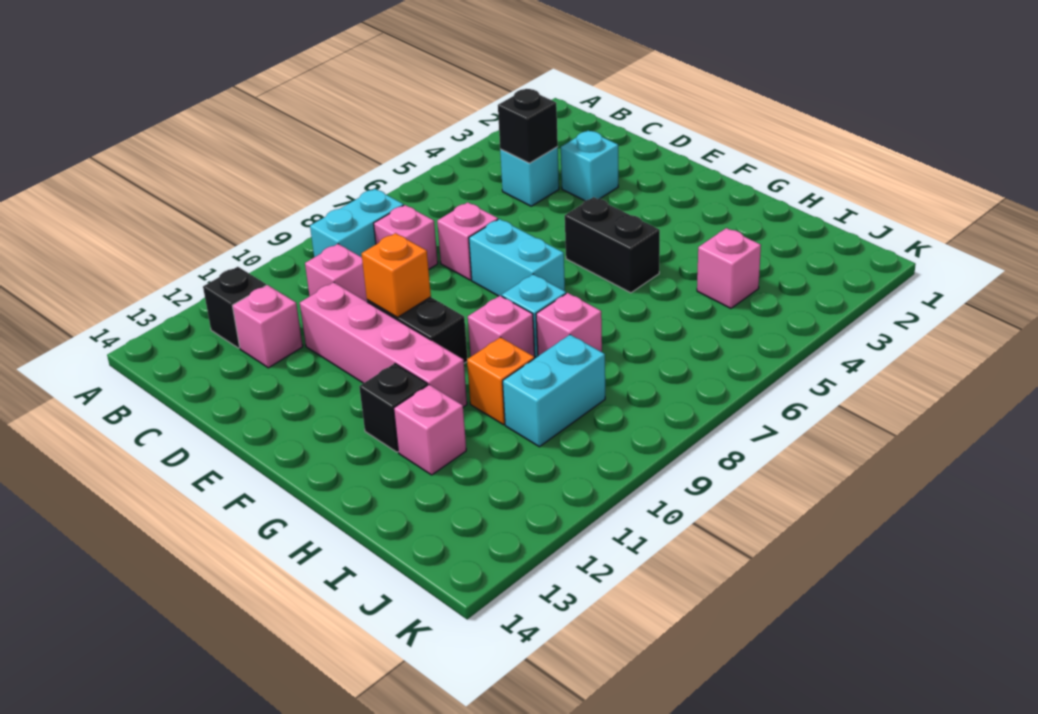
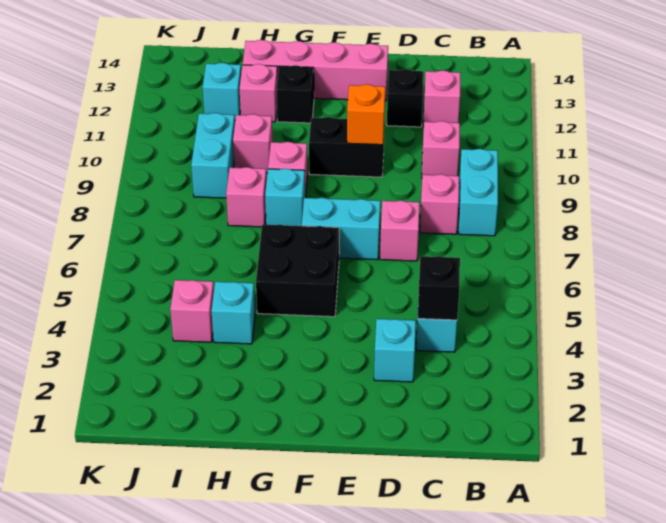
black brick B12 level 1 -> black brick D12 level 1
pink brick D11:G11 level 1 -> pink brick E13:H13 level 1
black brick F5:G5 level 1 -> black brick F5:G6 level 1
none -> cyan brick H4 level 1
orange brick H10 level 1 -> pink brick H10 level 1
none -> cyan brick I12 level 1

